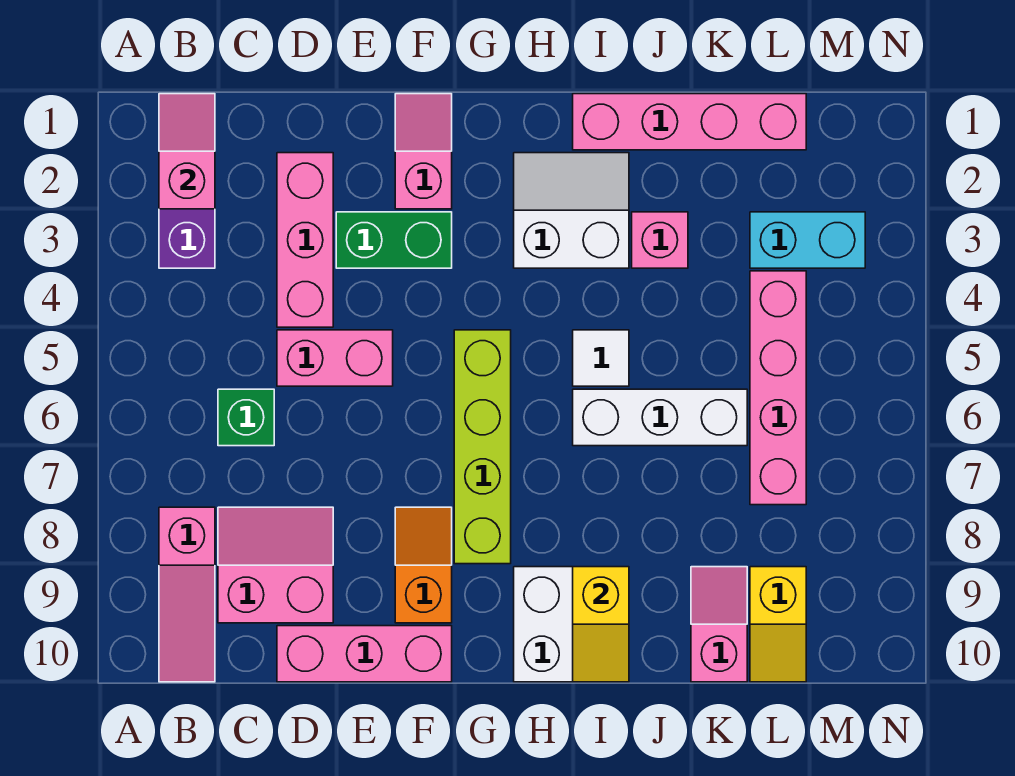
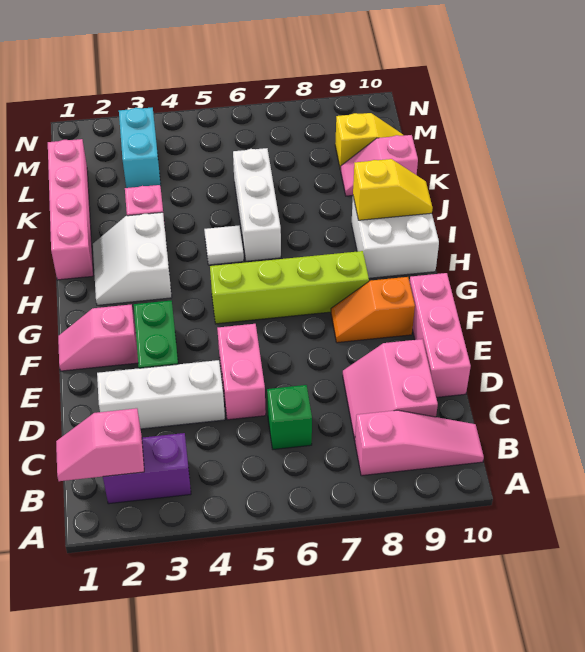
pink brick D2:D4 level 1 -> white brick D2:D4 level 1
pink brick L4:L7 level 1 -> none

